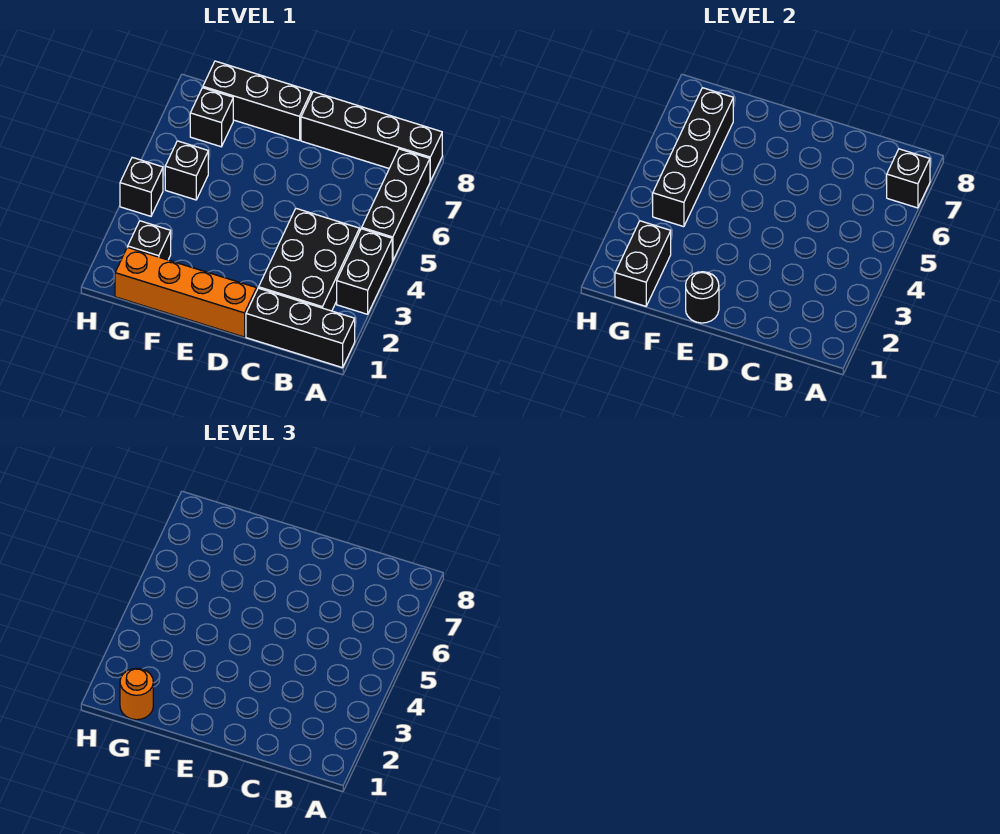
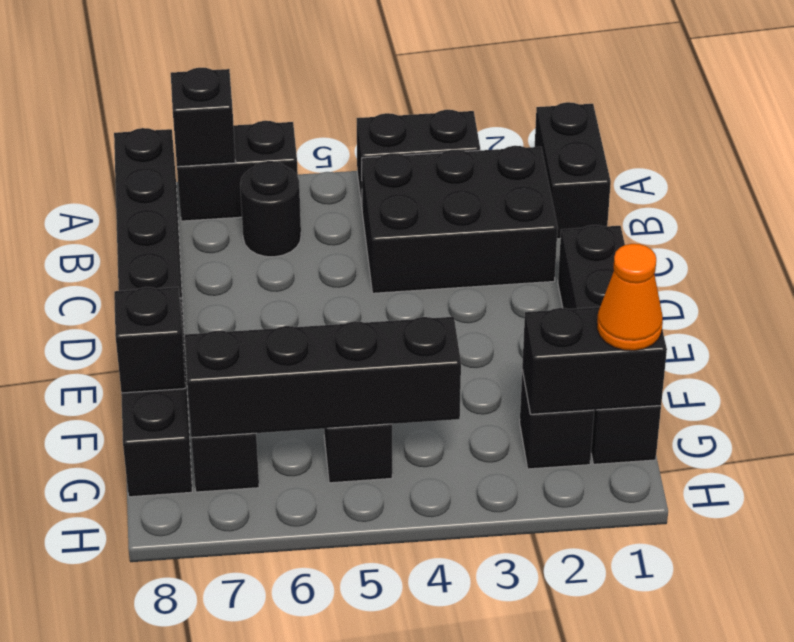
black brick A1:C1 level 1 -> black brick A1:B1 level 1
black brick A5:A7 level 1 -> black brick A6:A7 level 1
orange brick D1:G1 level 1 -> black brick D1:G1 level 1
black round brick E1 level 2 -> black round brick B6 level 1
orange round brick G1 level 3 -> orange cone G1 level 3
black brick H4 level 1 -> black brick F8 level 2

